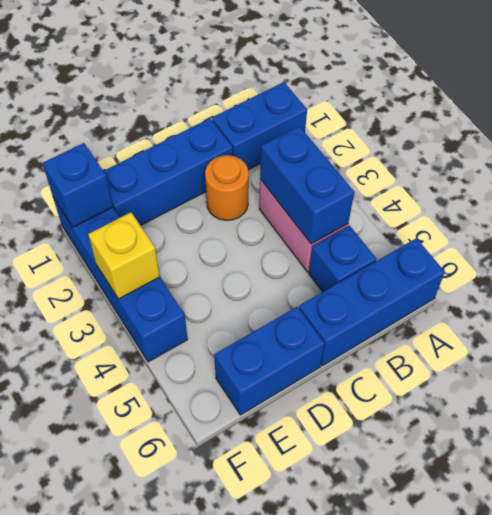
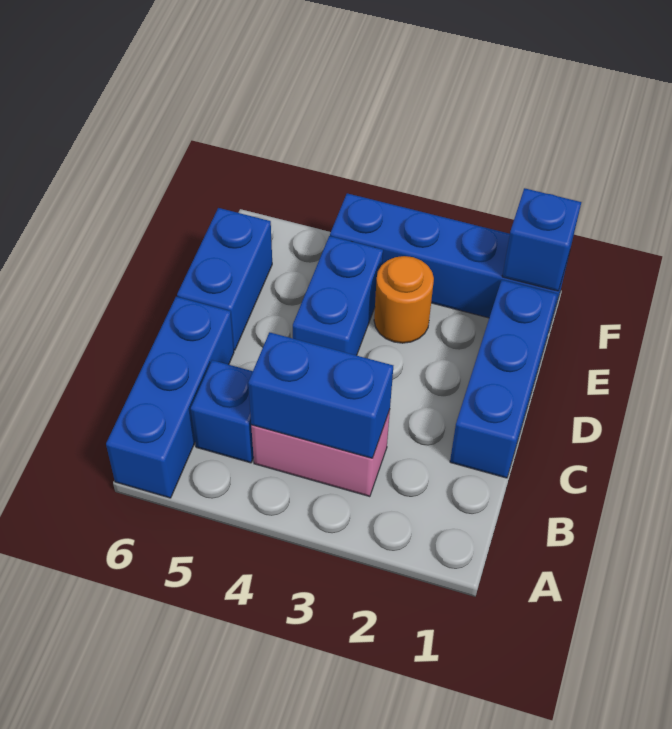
blue brick A1:B1 level 1 -> blue brick D4:E4 level 1
orange round brick C2 level 1 -> orange round brick E3 level 1
yellow brick F3 level 2 -> none

